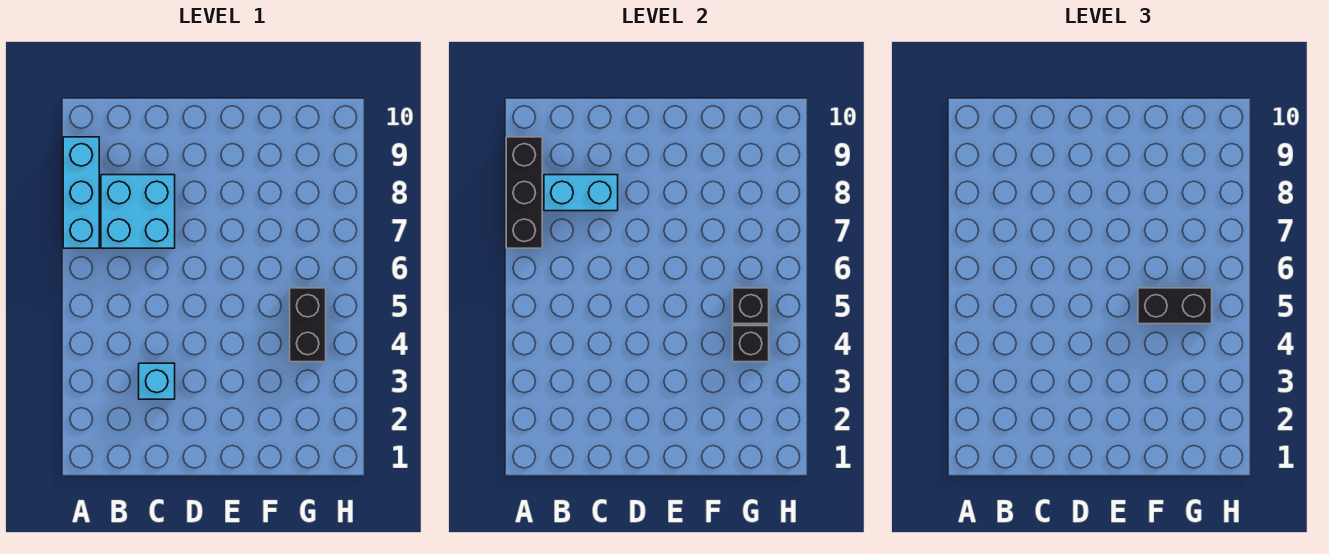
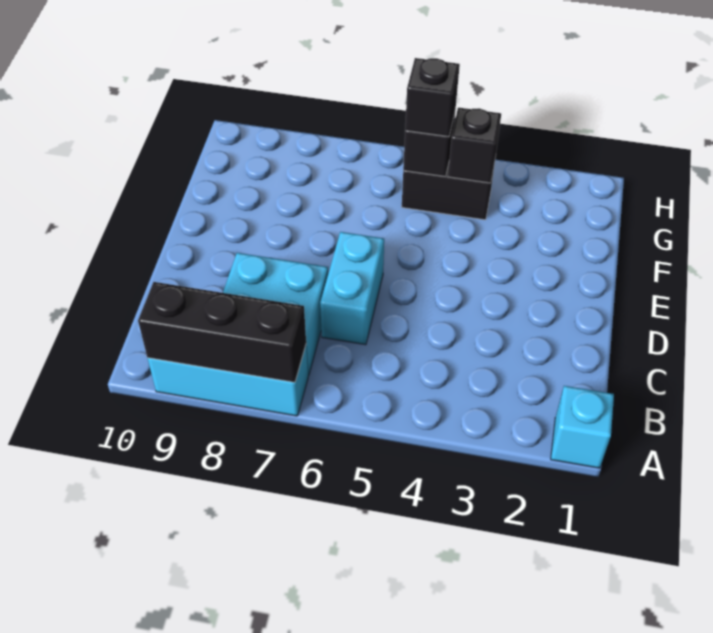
cyan brick B8:C8 level 2 -> cyan brick C6:D6 level 1
cyan brick C3 level 1 -> cyan brick A1 level 1
black brick F5:G5 level 3 -> black brick G5 level 3

